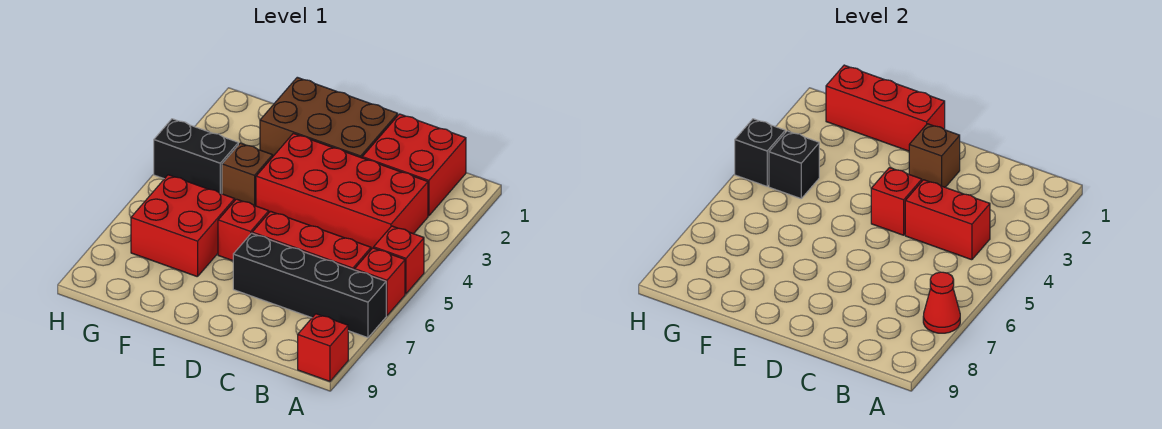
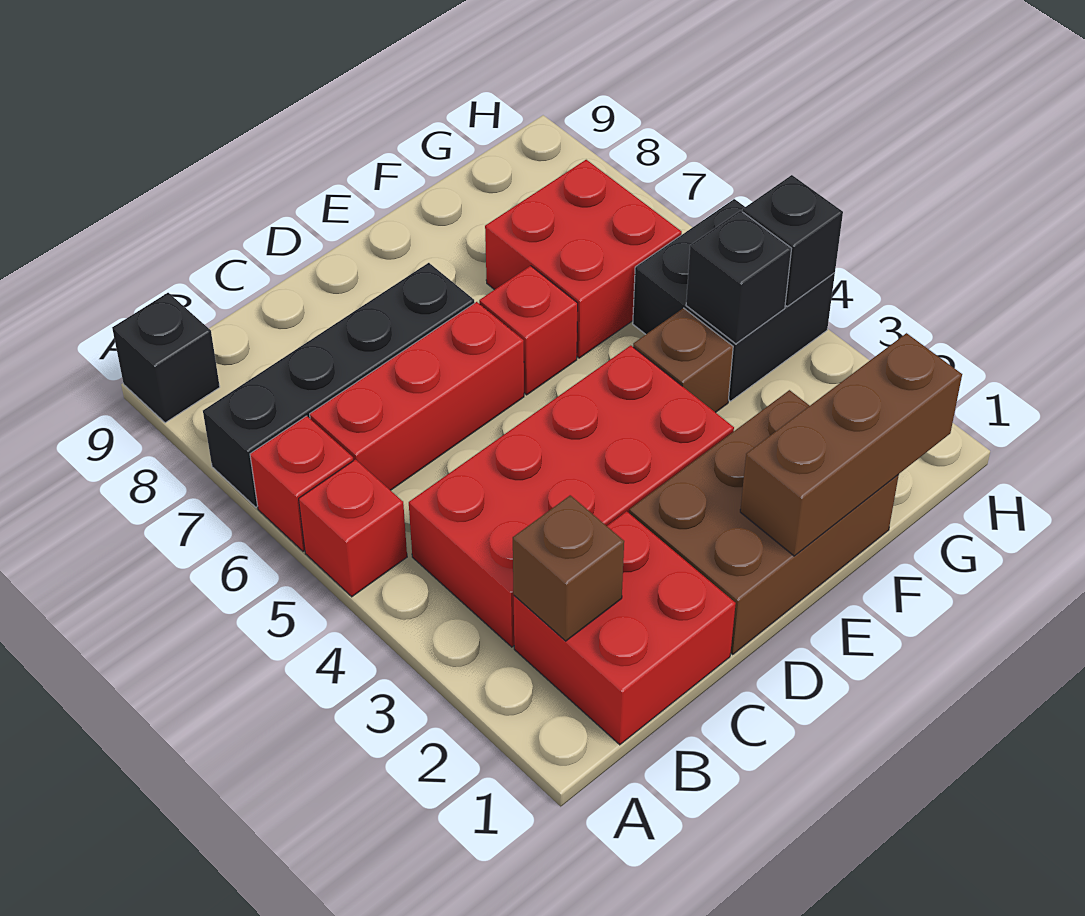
red cone A7 level 2 -> none
red brick A9 level 1 -> black brick A9 level 1
red brick B4:C4 level 2 -> none
brown brick D2 level 2 -> brown brick B2 level 2
red brick D4 level 2 -> none
red brick E1:G1 level 2 -> brown brick E1:G1 level 2
black brick G4:H4 level 1 -> black brick G4:H5 level 1

